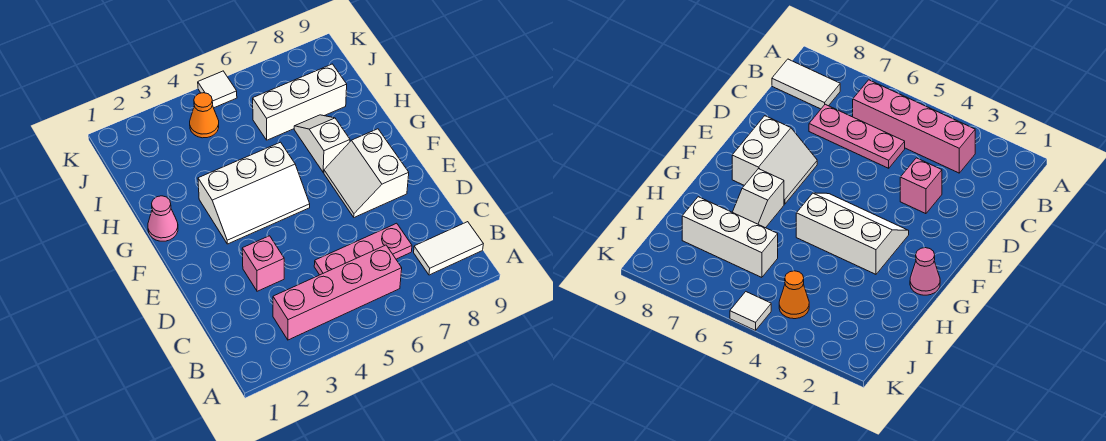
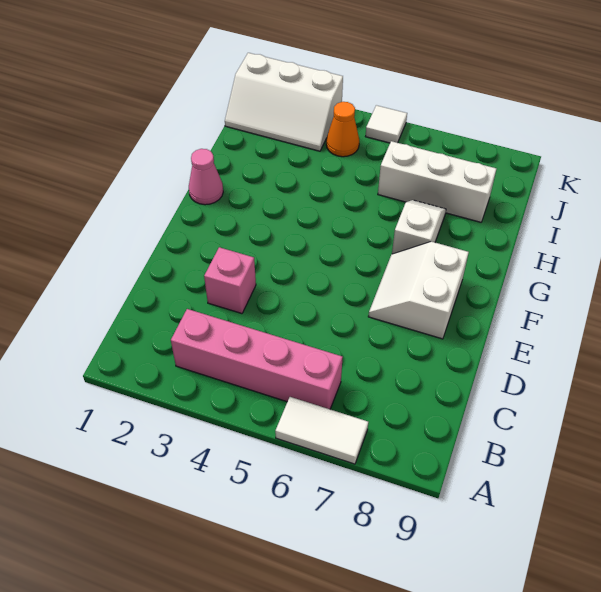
white tile B8:B9 level 1 -> white tile A6:A7 level 1
pink plate C5:C7 level 1 -> none
white slope F3:G5 level 1 top G -> white slope J1:K3 level 1 top K

